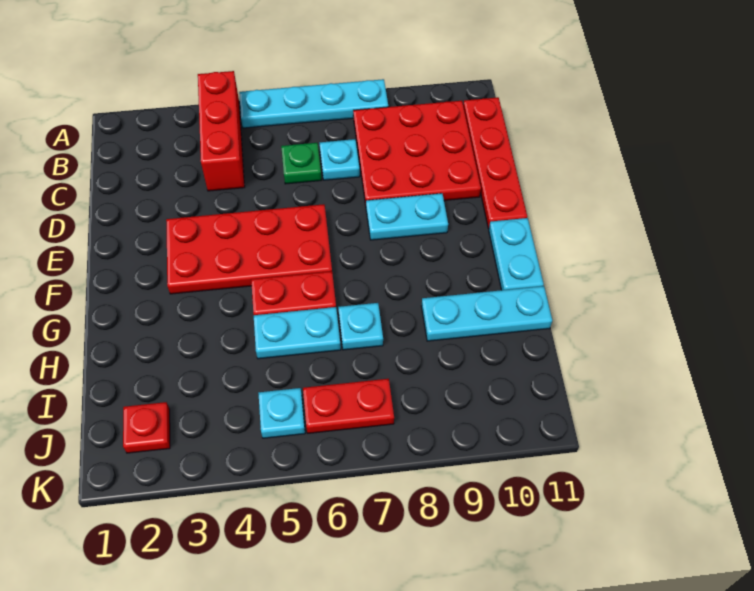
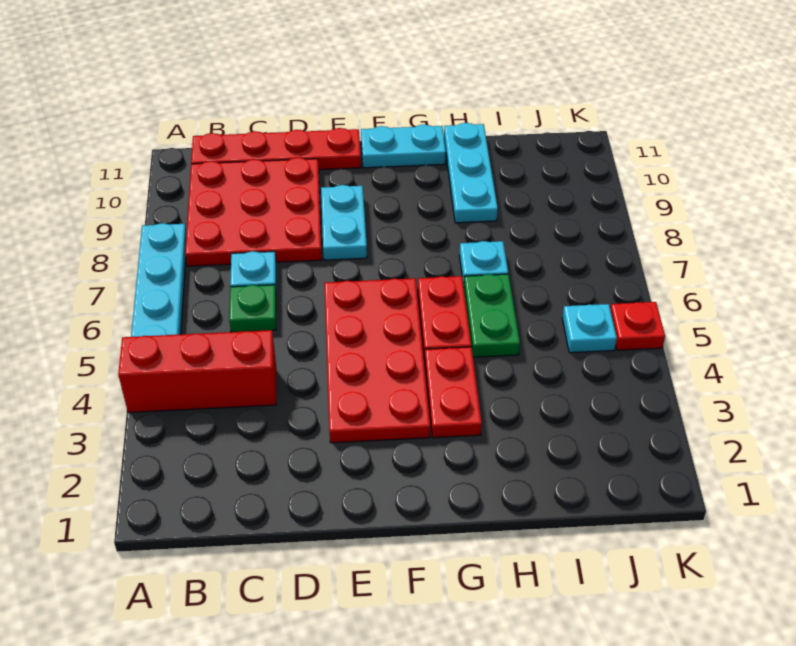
cyan plate H5:H6 level 1 -> green plate H5:H6 level 1
red plate J2 level 1 -> red plate K5 level 1
red plate J6:J7 level 1 -> red plate G3:G4 level 1

